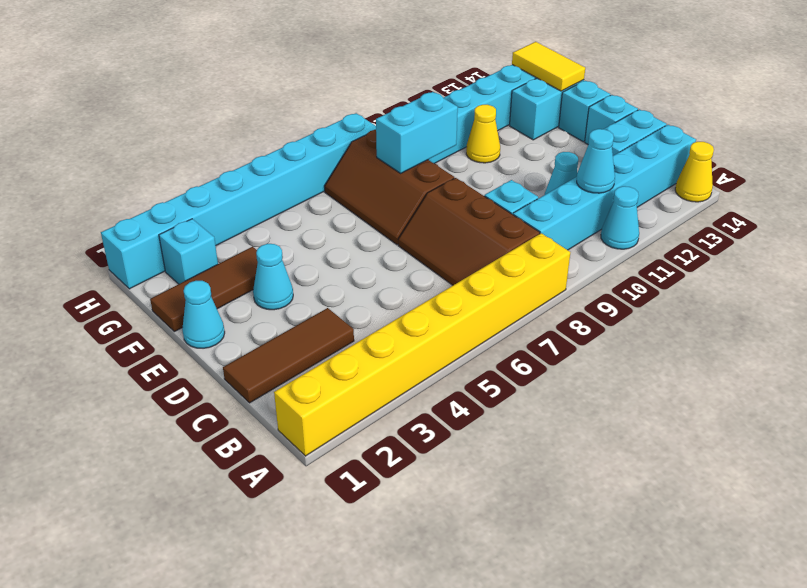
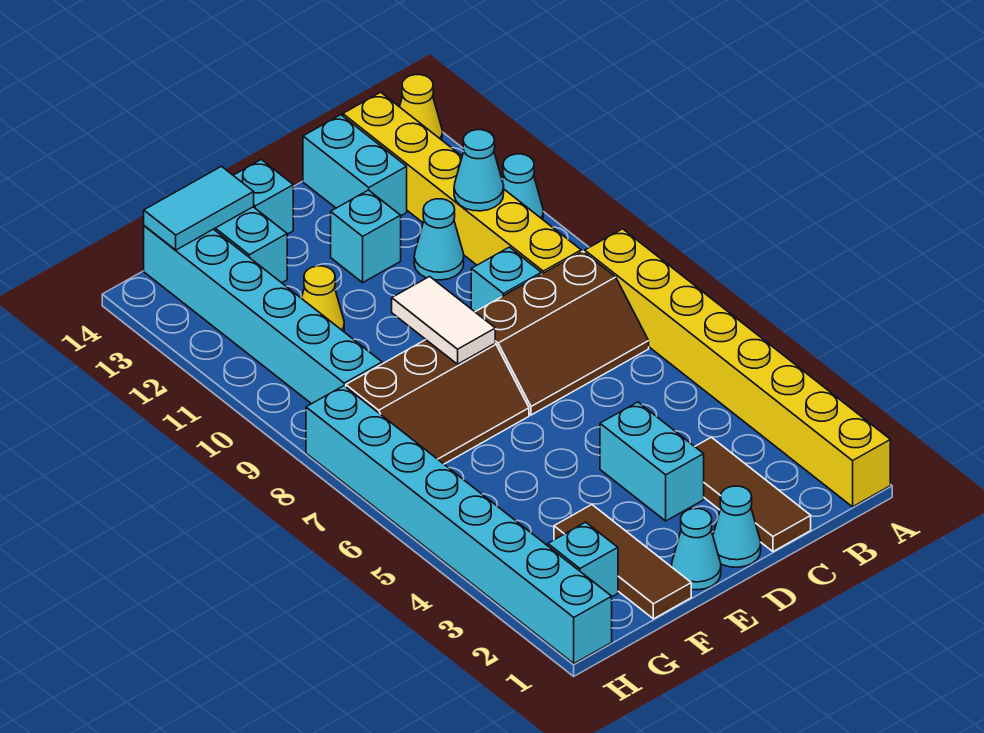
cyan brick B9:B14 level 1 -> yellow brick B9:B14 level 1
cyan brick D14 level 1 -> cyan brick D12 level 1
cyan cone E3 level 1 -> cyan cone D1 level 1
none -> white tile E8:E9 level 2
cyan brick F8:F9 level 2 -> cyan brick D3:D4 level 1
yellow tile F14:G14 level 2 -> cyan tile F14:G14 level 2

